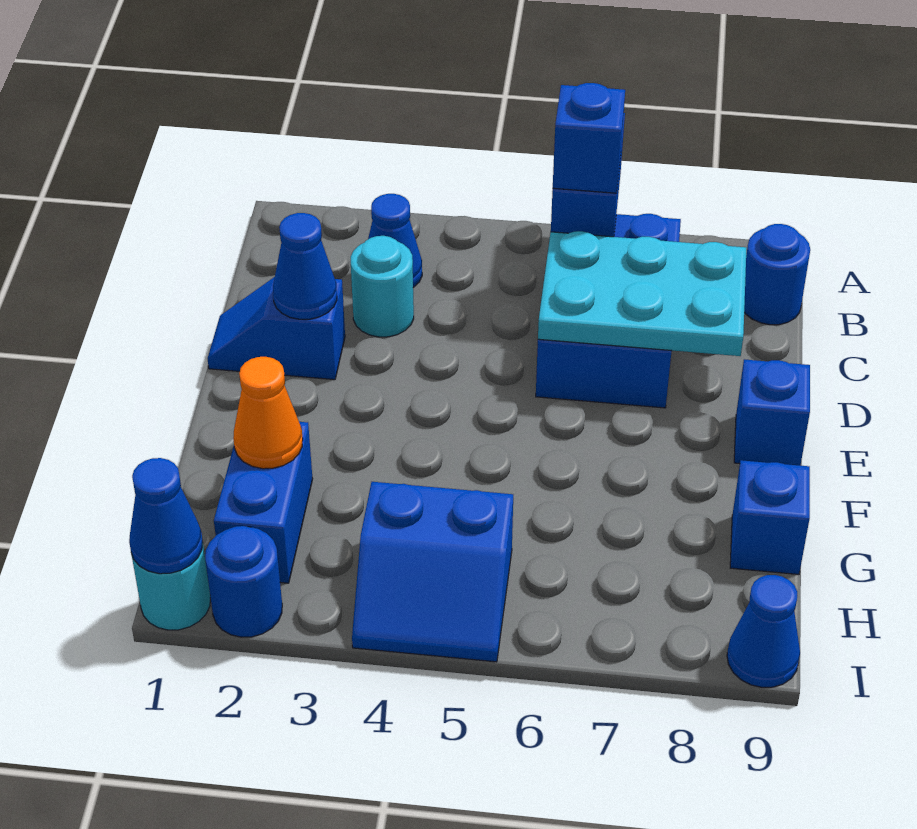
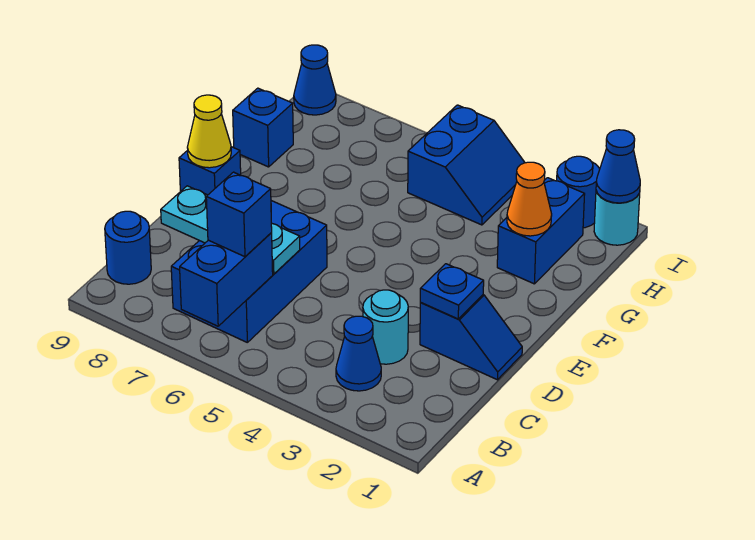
cyan plate C6:D8 level 2 -> cyan plate C6:C8 level 2
blue cone D2 level 2 -> blue plate D2 level 2
none -> yellow cone E9 level 2
blue slope H4:I5 level 1 top H -> blue slope H4:I5 level 1 top 5

